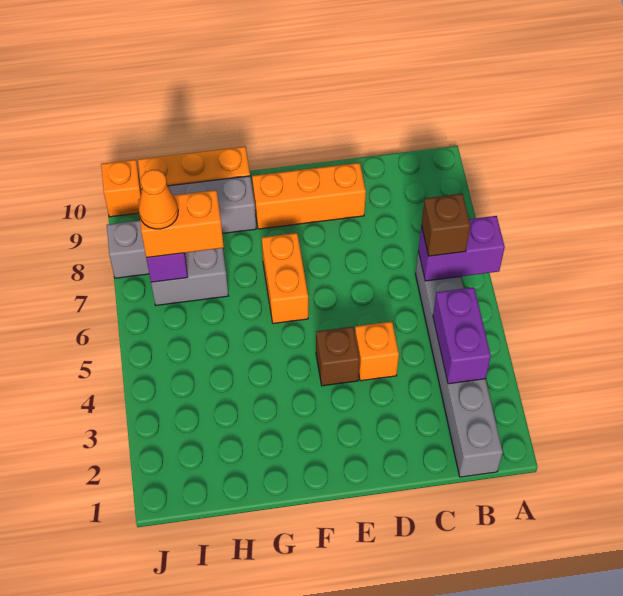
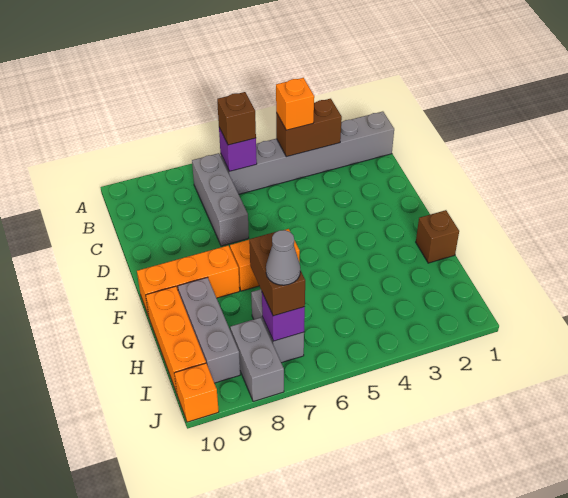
purple brick A6:B6 level 2 -> purple brick B6 level 2
purple brick B3:B4 level 2 -> brown brick B3:B4 level 2
none -> grey brick B7:D7 level 1
orange brick D4 level 1 -> orange brick B4 level 3
orange brick D9:F9 level 1 -> orange brick F8:F10 level 1
brown brick E4 level 1 -> brown brick G1 level 1
orange brick H7:I7 level 3 -> brown brick H7:I7 level 3
orange cone I7 level 4 -> grey cone I7 level 4

